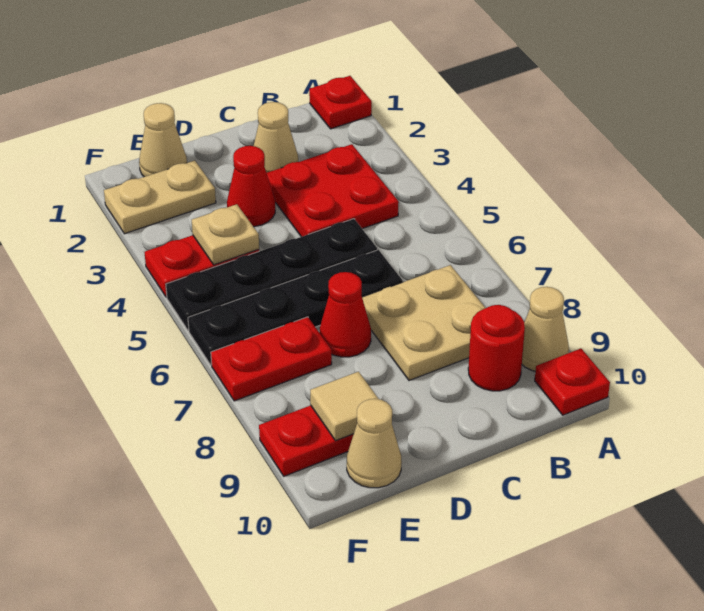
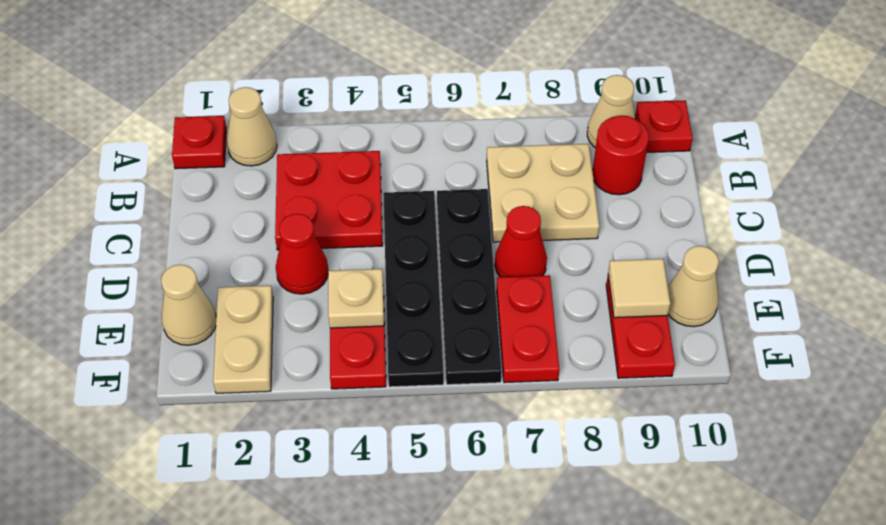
tan cone C2 level 1 -> tan cone A2 level 1

